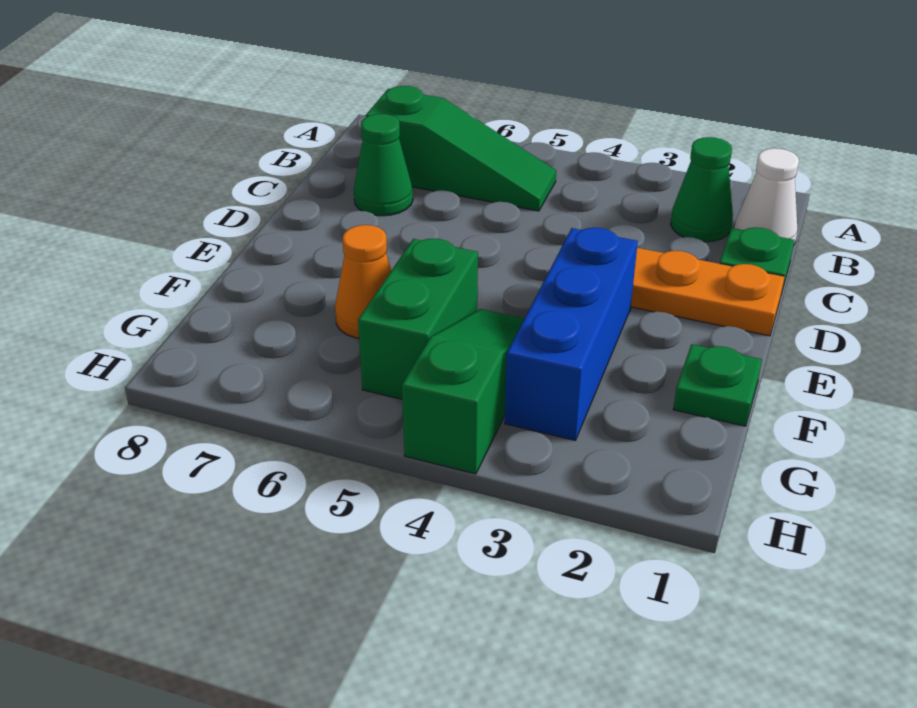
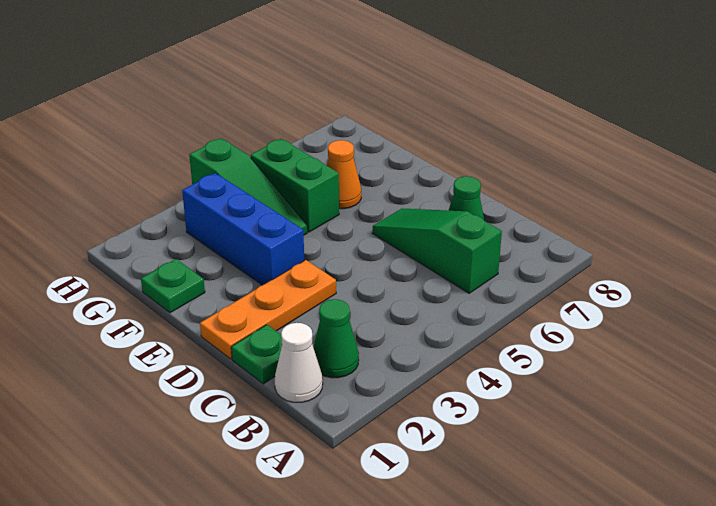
green slope B5:B7 level 1 top 7 -> green slope B6:D6 level 1 top B

